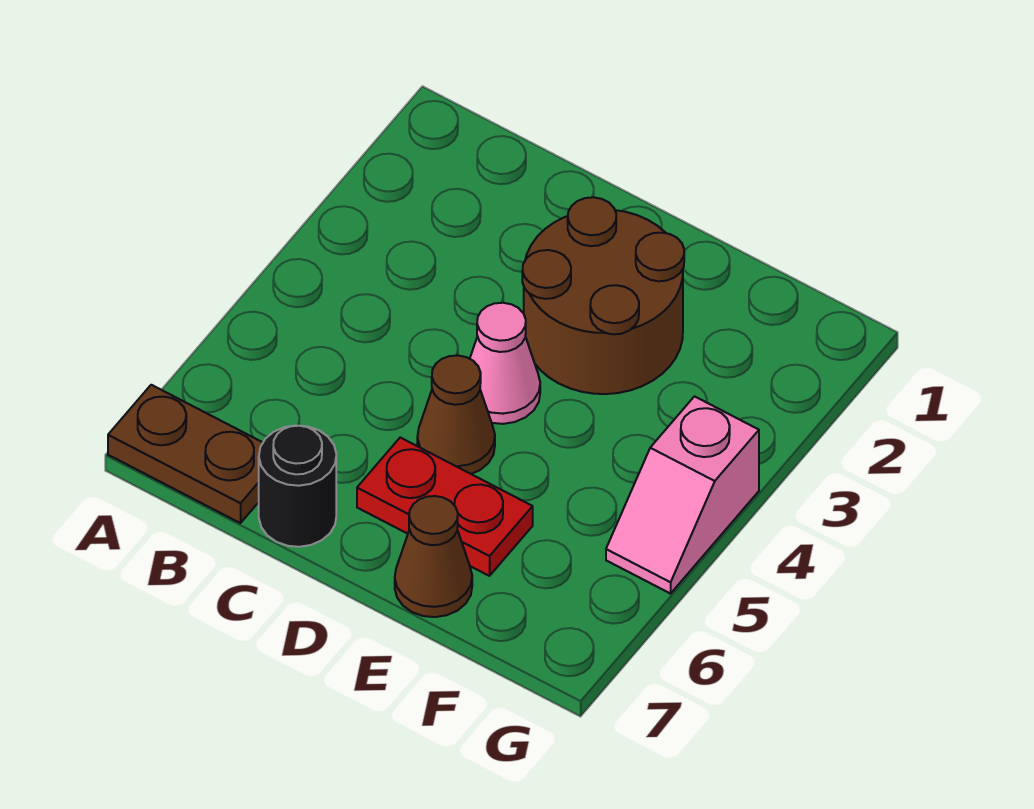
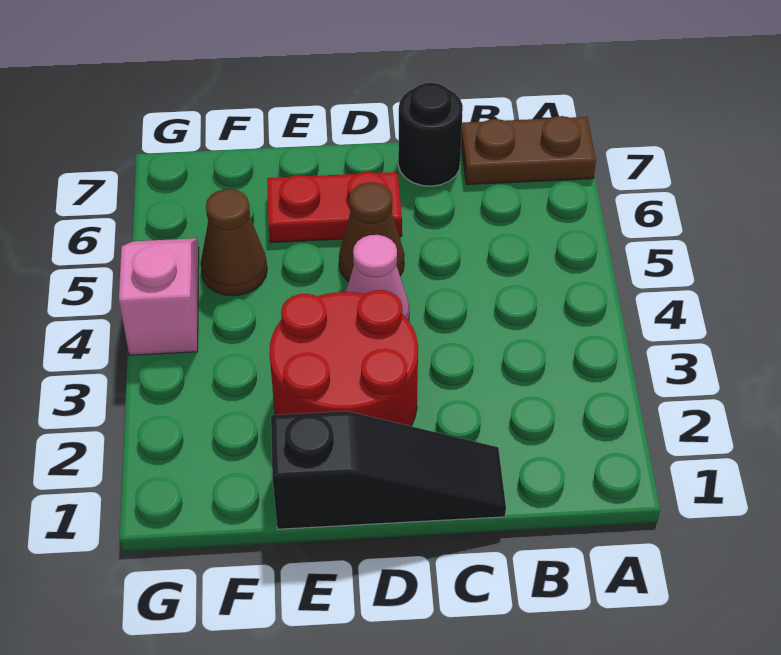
none -> black slope C1:E1 level 1 top E
brown round brick D2:E3 level 1 -> red round brick D2:E3 level 1
brown cone E7 level 1 -> brown cone F5 level 1

